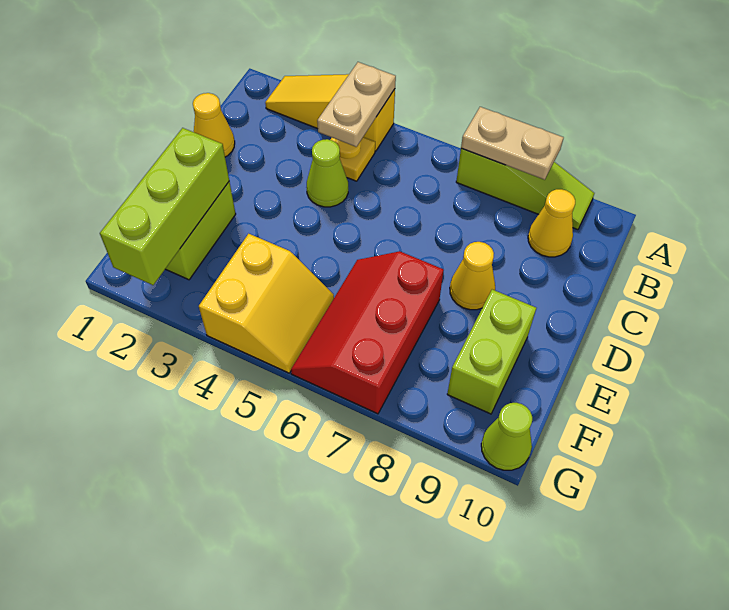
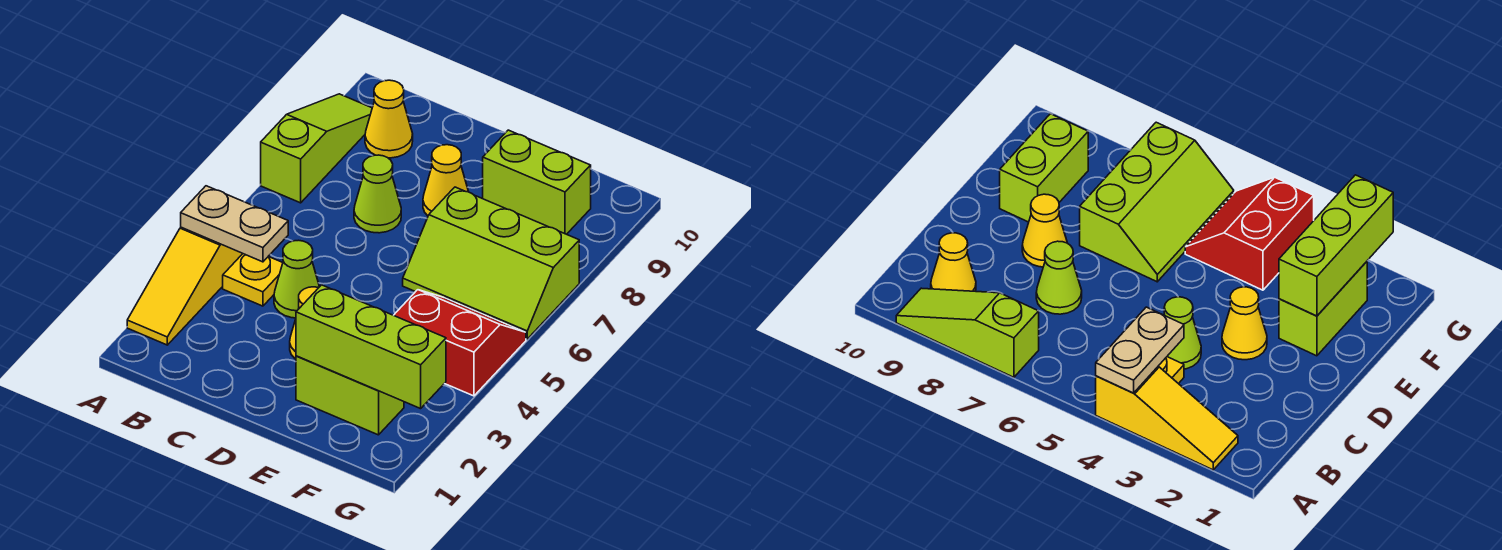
tan plate A7:A8 level 2 -> none
yellow cone C1 level 1 -> yellow cone D3 level 1
red slope E6:G7 level 1 top 7 -> lime slope E6:G7 level 1 top 7
yellow slope F4:G5 level 1 top 4 -> red slope F4:G5 level 1 top 4
lime cone G10 level 1 -> lime cone C7 level 1

